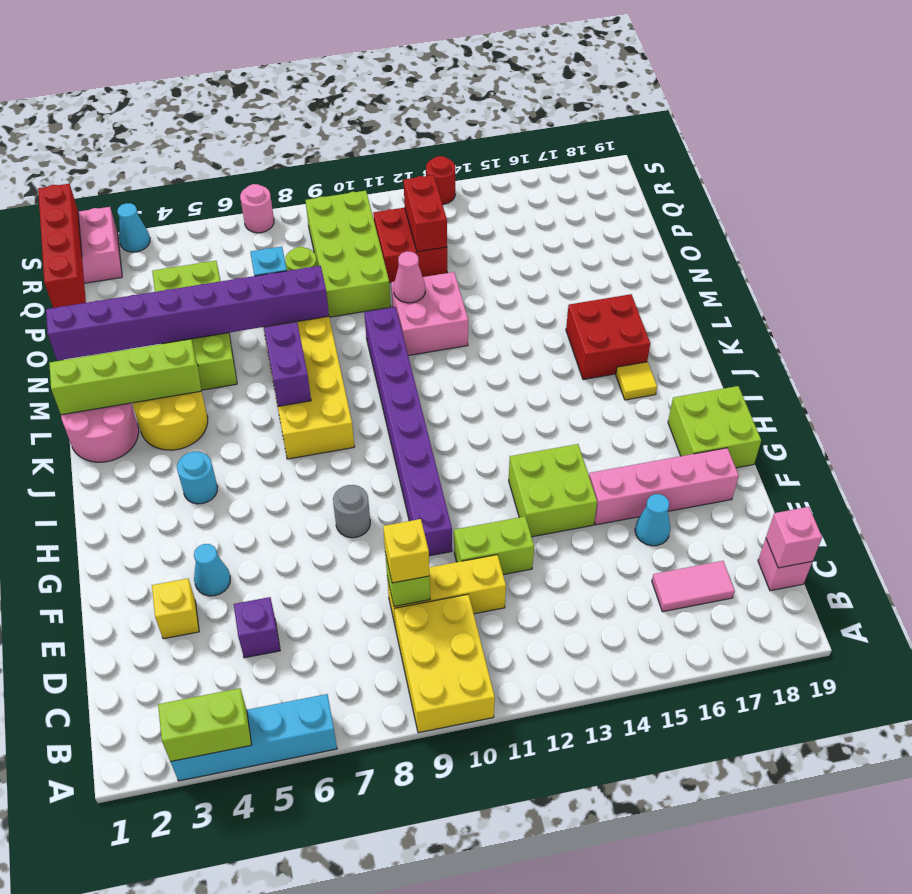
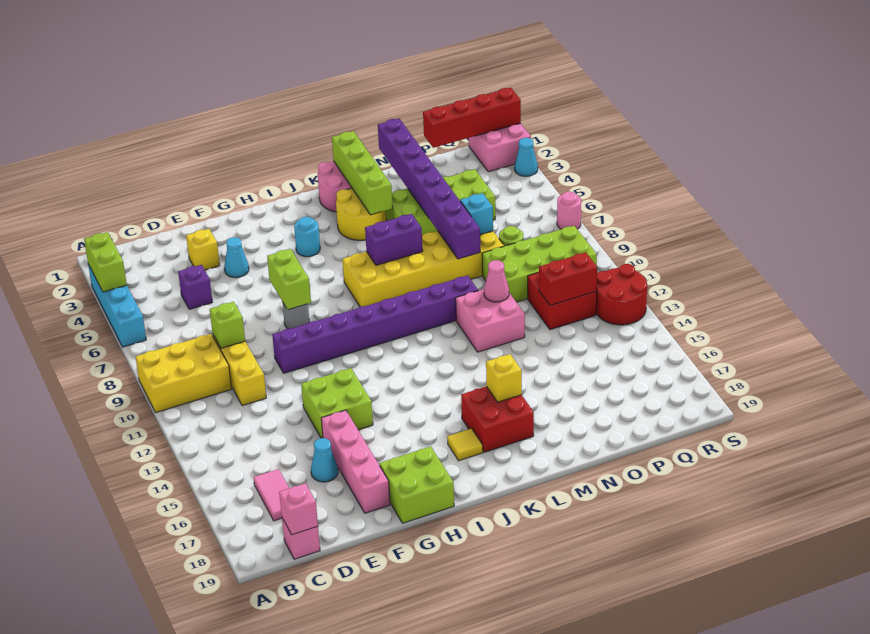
yellow brick D9 level 3 -> yellow brick L16 level 2
lime brick E11:E12 level 1 -> lime brick G7:G8 level 2
red round brick S13 level 1 -> red round brick R12:S13 level 1

